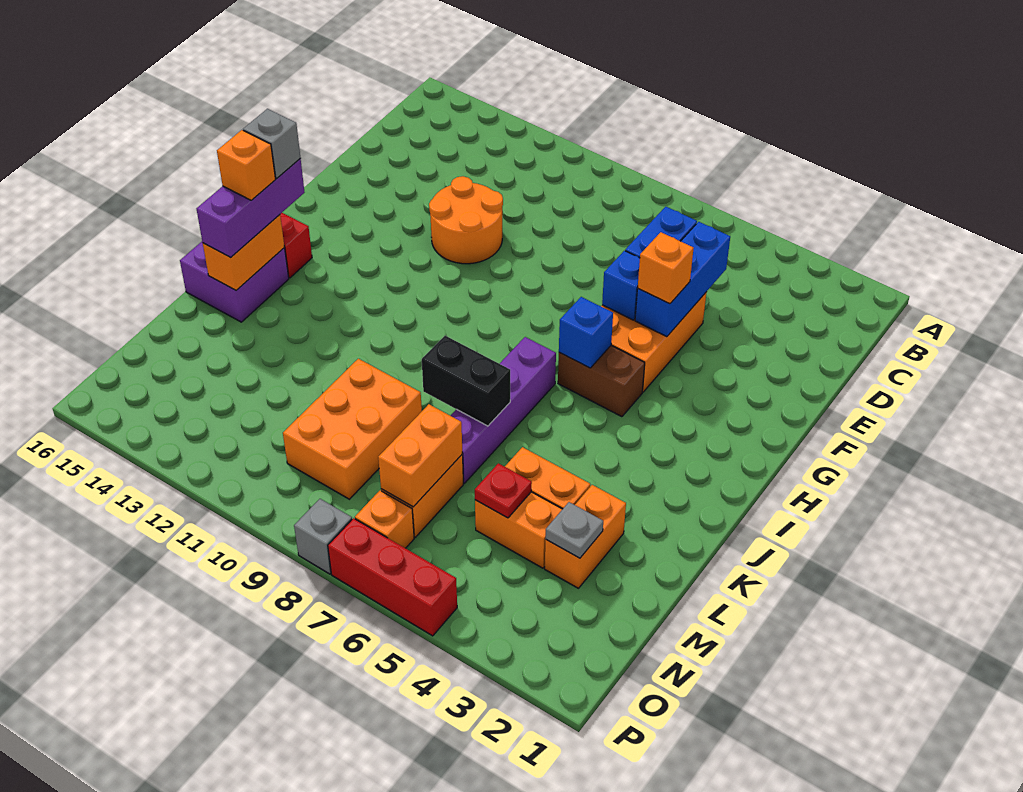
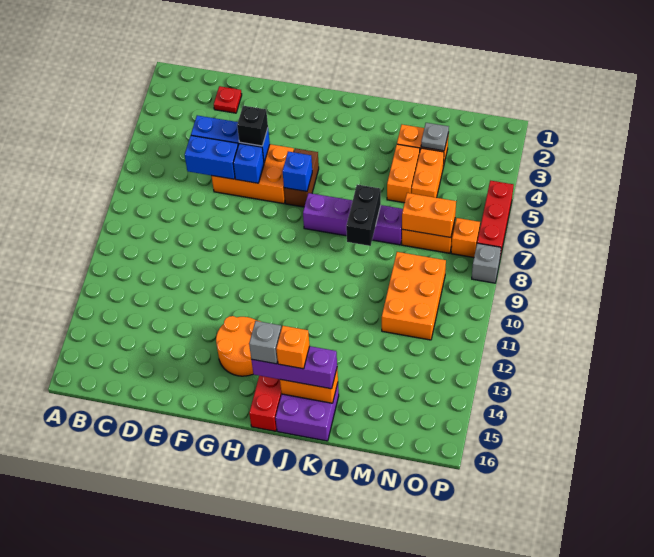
orange round brick E11:F12 level 1 -> orange round brick G13:H14 level 1
orange brick F5 level 3 -> black brick F5 level 3
orange brick L9:N10 level 1 -> orange brick M9:N11 level 1
red plate M5 level 2 -> red plate D2 level 1

